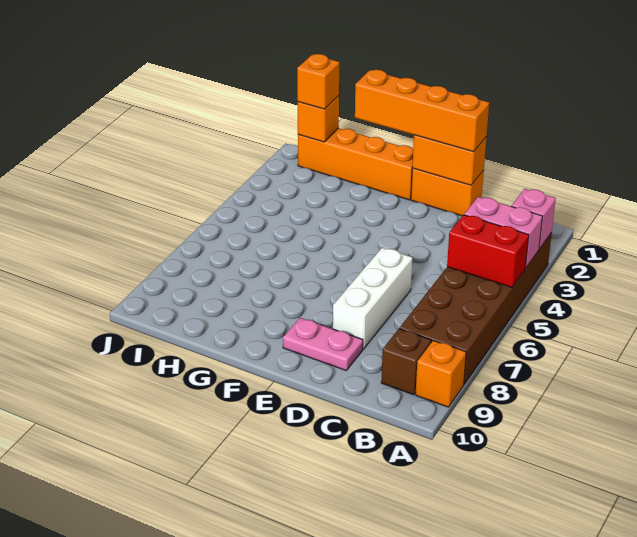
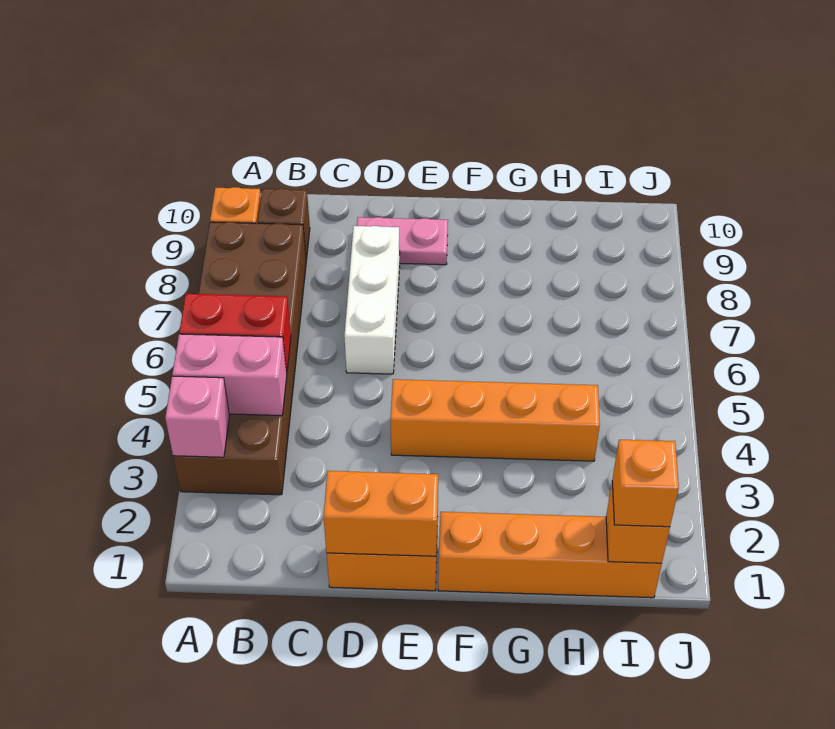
orange brick D1:G1 level 3 -> orange brick E4:H4 level 1

